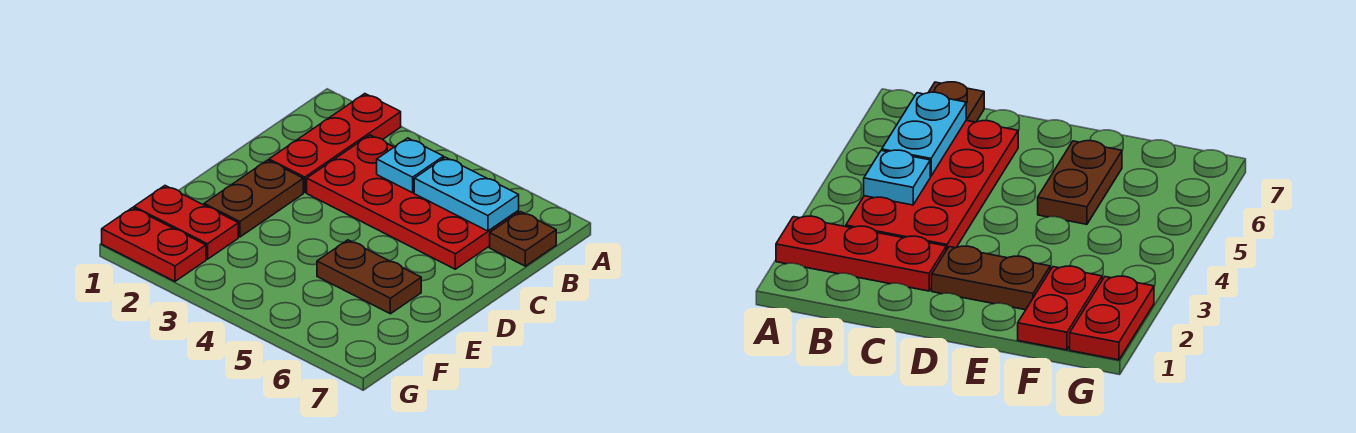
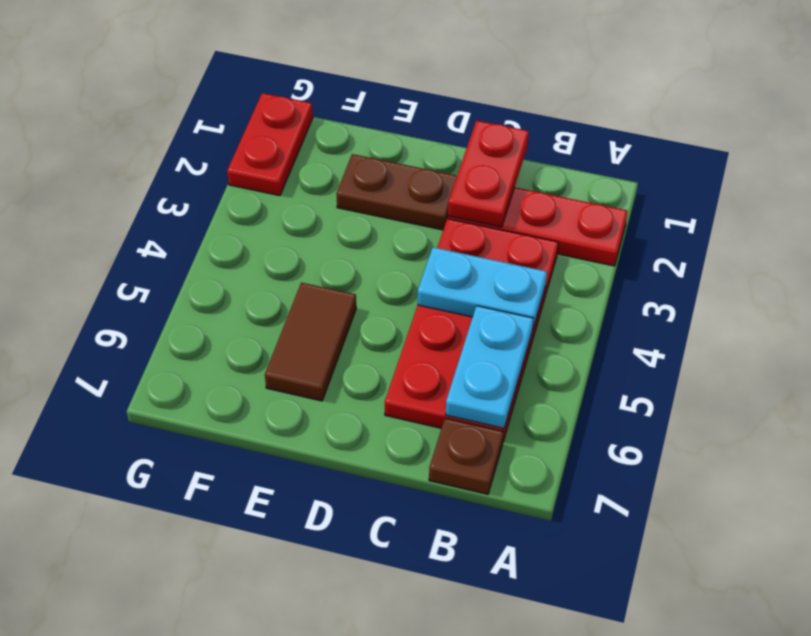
cyan plate B4 level 2 -> cyan plate B4:C4 level 2
brown plate E5:E6 level 1 -> brown tile E5:E6 level 1
red plate F1:F2 level 1 -> red plate C1:C2 level 2

